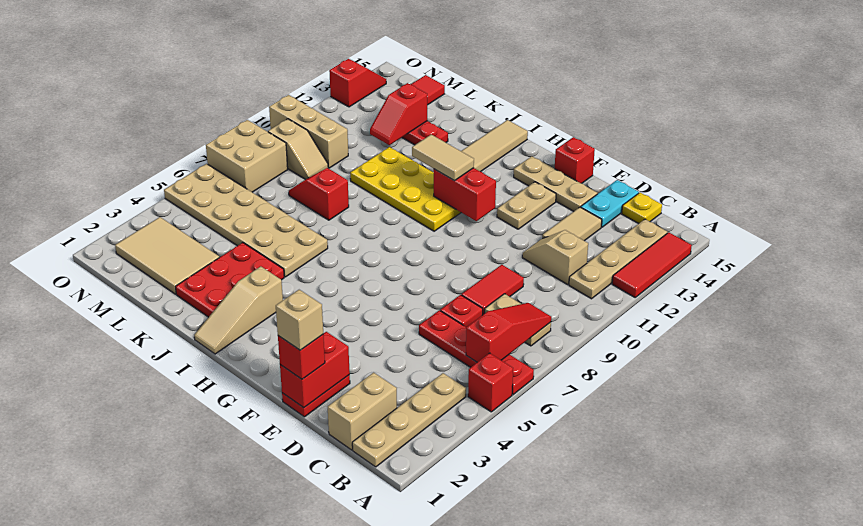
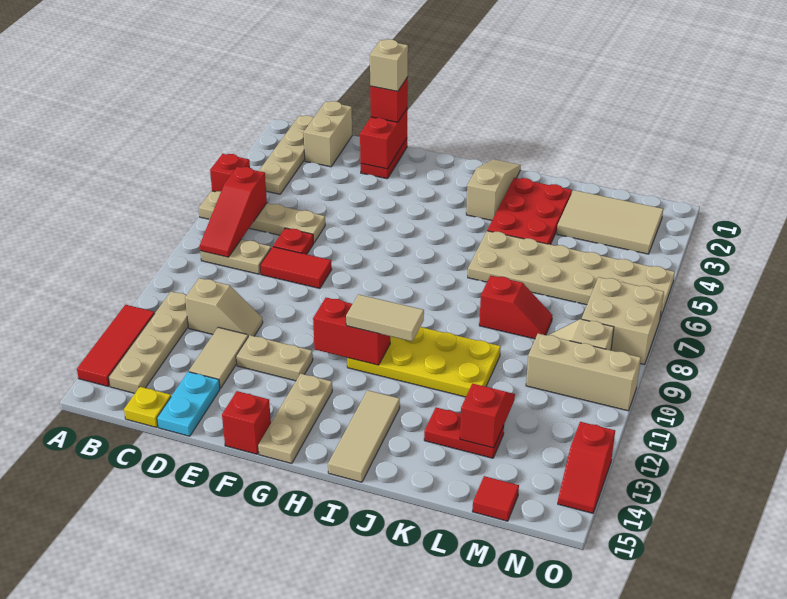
red plate A6:D6 level 1 -> tan plate A6:D6 level 1
red tile D8:D9 level 1 -> red tile D8:E8 level 1
tan plate E14:G14 level 1 -> tan plate G13:G15 level 1
tan plate F12:F13 level 1 -> tan plate E12:F12 level 1

